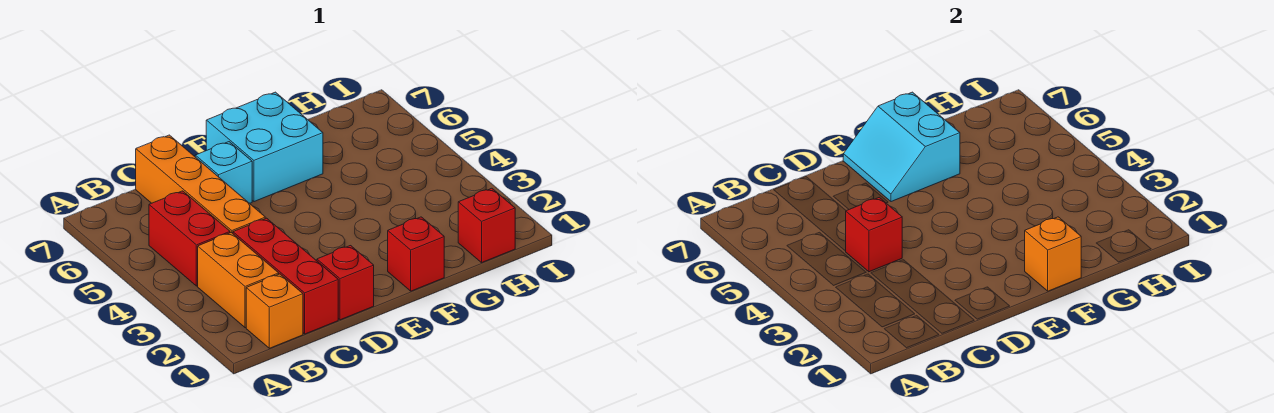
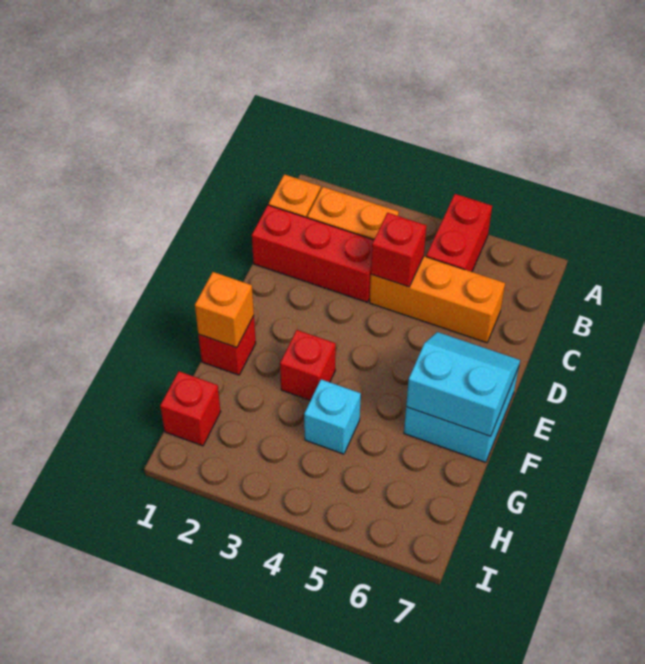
red brick B4:B5 level 1 -> red brick A5:B5 level 1
orange brick C4:C7 level 1 -> orange brick C4:C6 level 1
red brick D1 level 1 -> red brick F3 level 1
cyan brick D6 level 1 -> cyan brick G4 level 1

